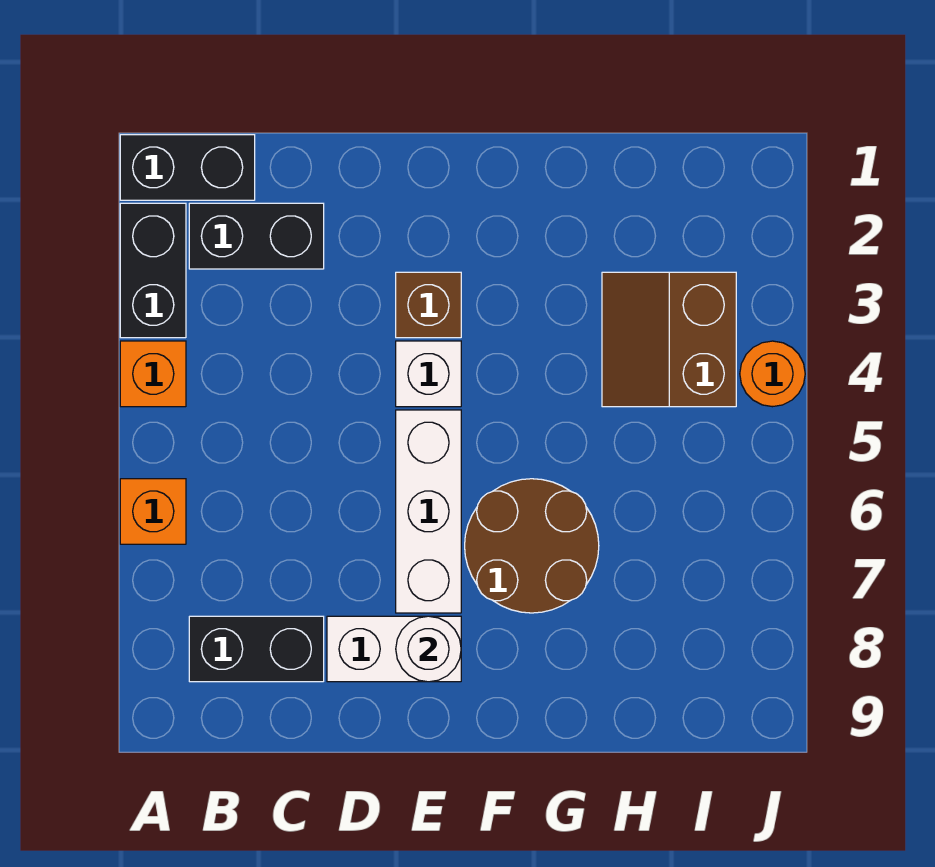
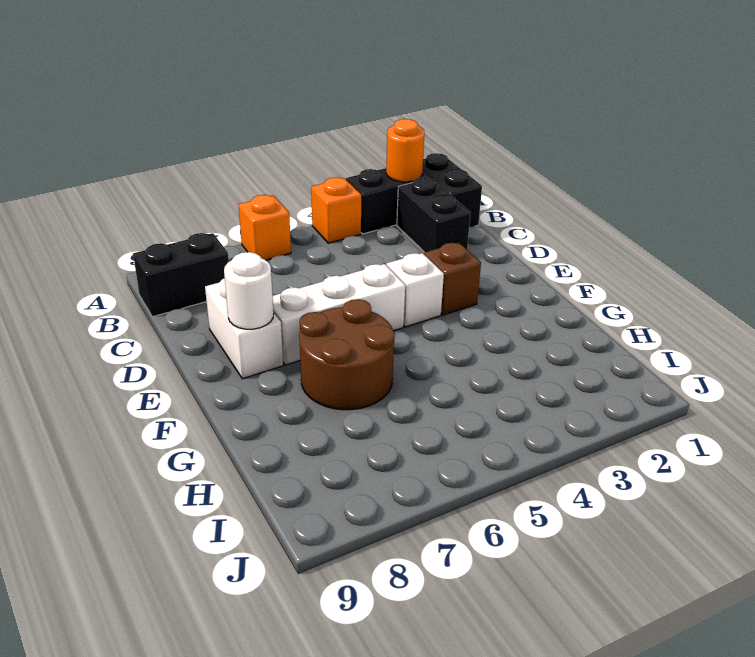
black brick B8:C8 level 1 -> black brick B8:B9 level 1
brown slope H3:I4 level 1 top I -> none
orange round brick J4 level 1 -> orange round brick A2 level 2

